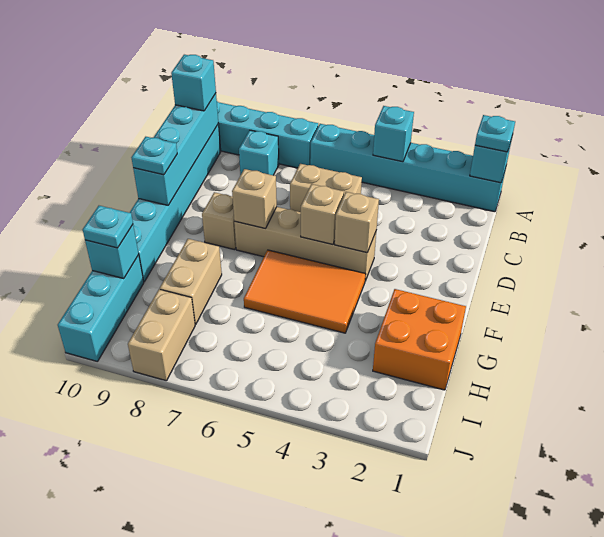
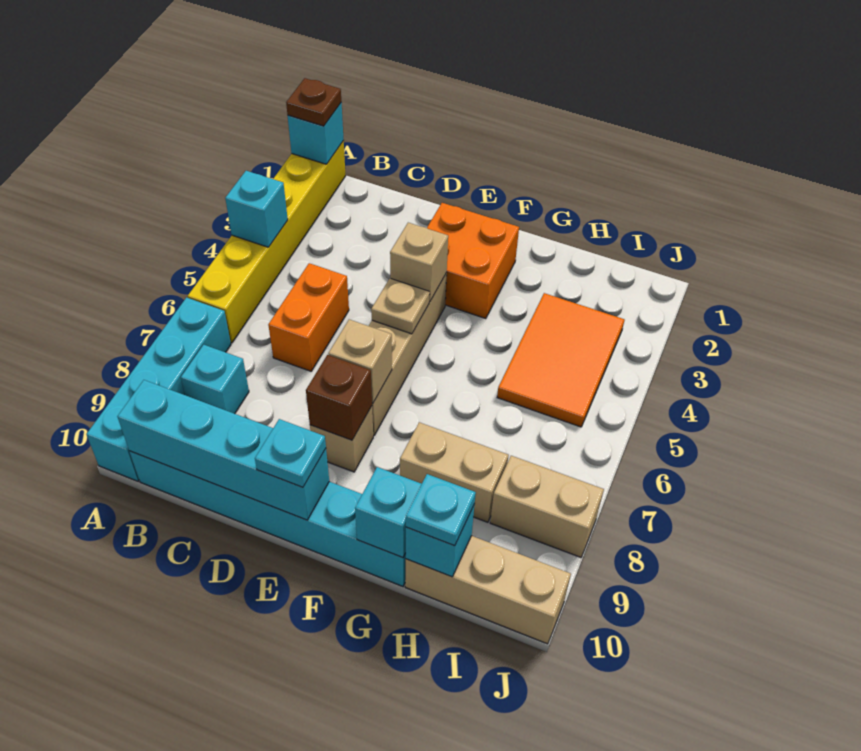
cyan brick A1:A6 level 1 -> yellow brick A1:A6 level 1
cyan plate A1 level 3 -> brown plate A1 level 3
cyan brick B10 level 3 -> cyan brick G10 level 2
tan brick C5:C6 level 1 -> orange brick C5:C6 level 1
tan brick E5 level 2 -> tan plate E5 level 2
none -> brown brick E8 level 2
orange tile F4:G6 level 1 -> orange tile H3:I5 level 1
orange brick G1:H2 level 1 -> orange brick E2:F3 level 1
cyan brick H10:J10 level 1 -> tan brick H10:J10 level 1

